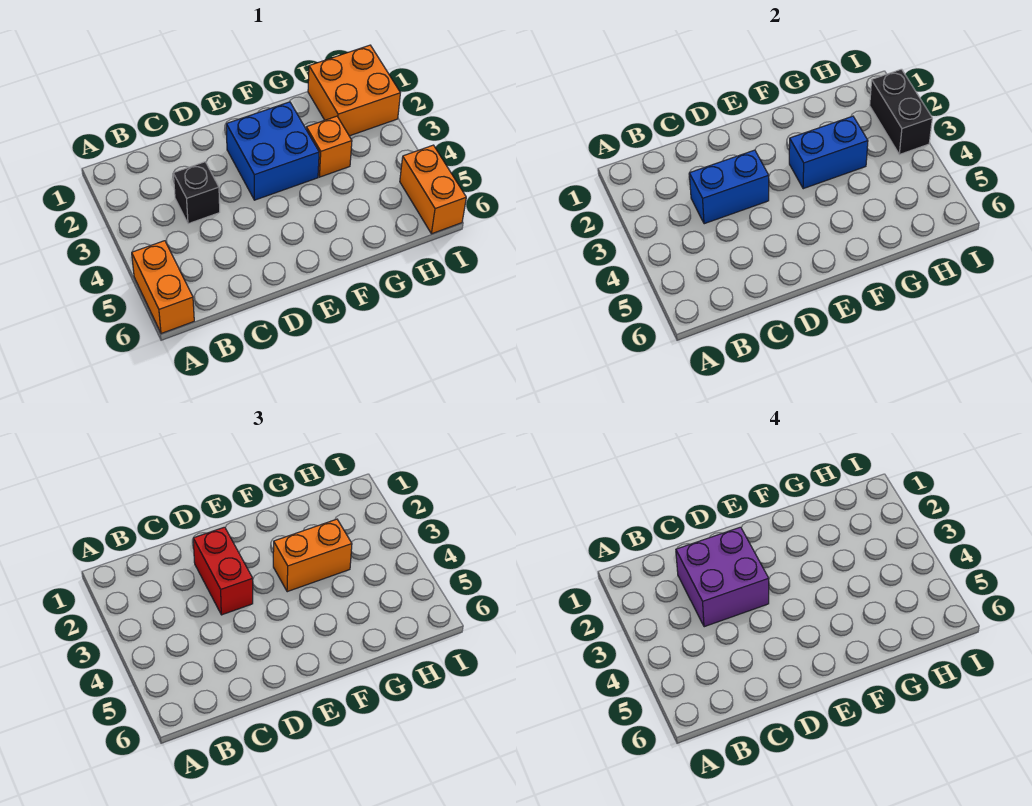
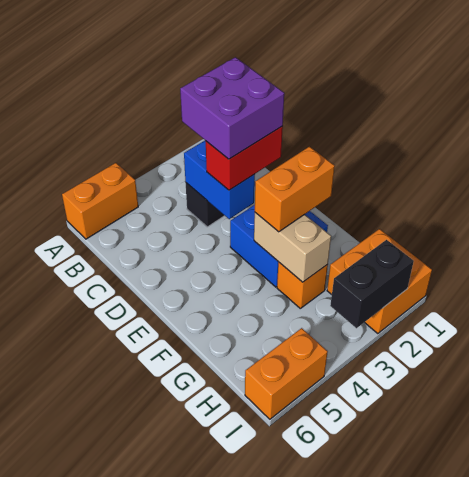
blue brick F3:G3 level 2 -> tan brick F3:G3 level 2
orange brick F3:G3 level 3 -> orange brick F2:F3 level 3

